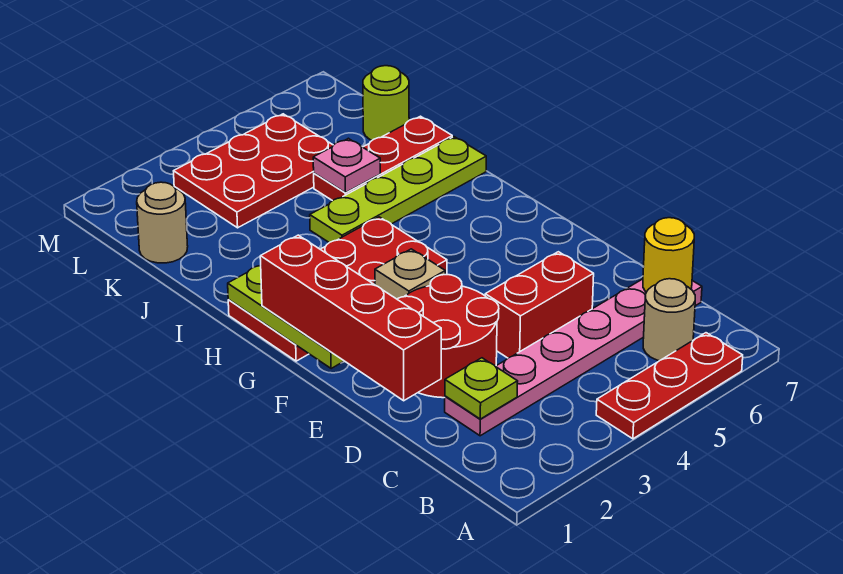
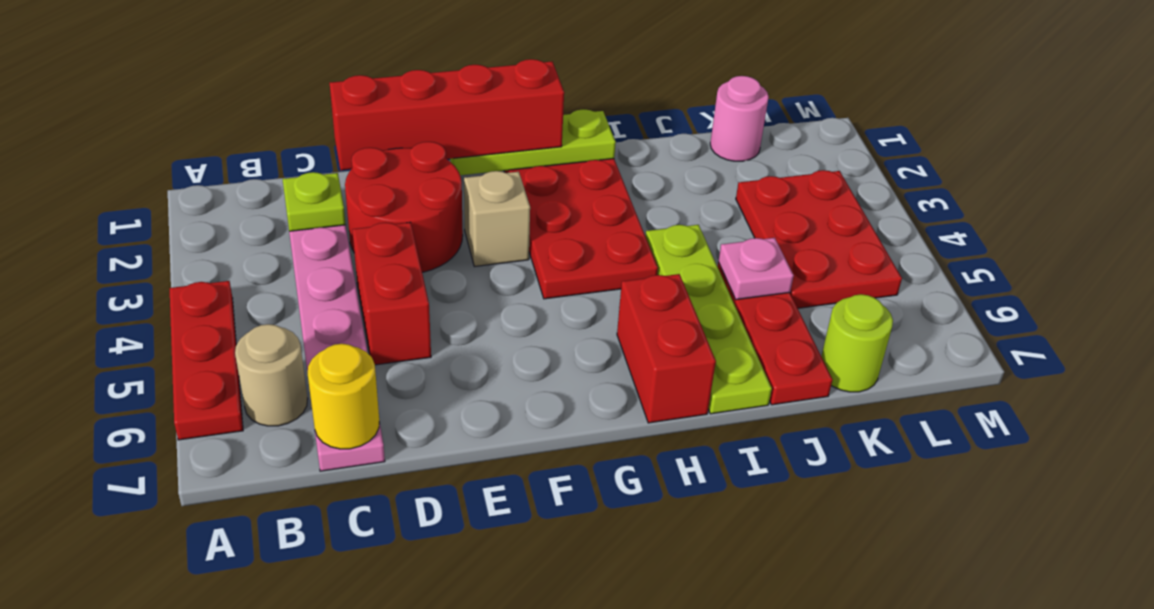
none -> red brick H6:H7 level 1
tan round brick K1 level 1 -> pink round brick K1 level 1

